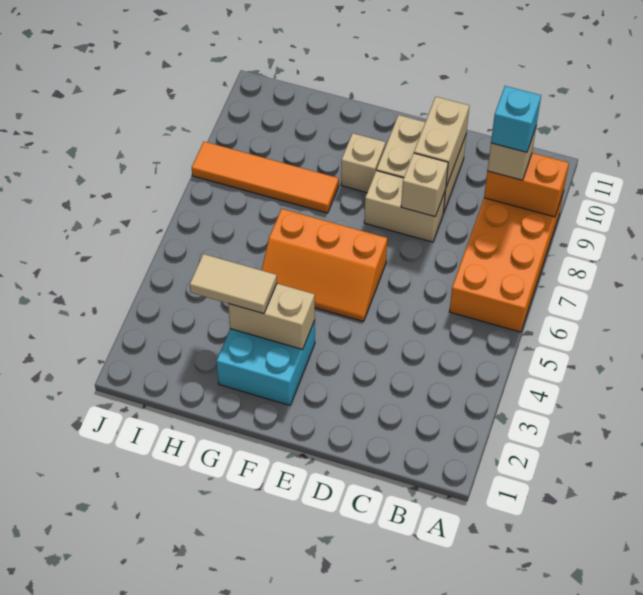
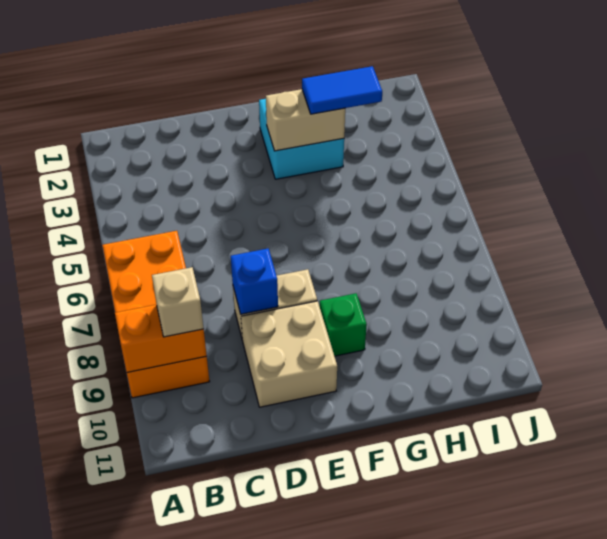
cyan brick B9 level 4 -> none
tan brick D8 level 2 -> blue brick D8 level 2
tan brick D9:D10 level 2 -> none
orange slope E5:G6 level 1 top 6 -> none
tan brick F9 level 1 -> green brick F9 level 1
tan tile G3:H3 level 3 -> blue tile G3:H3 level 3
orange tile G8:J8 level 1 -> none

